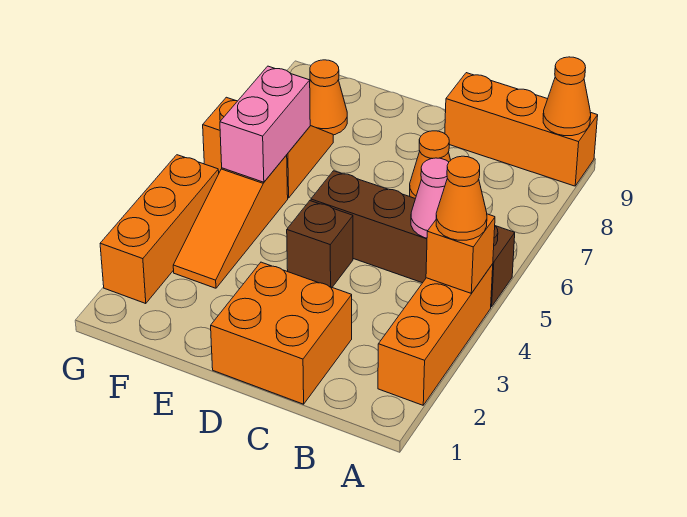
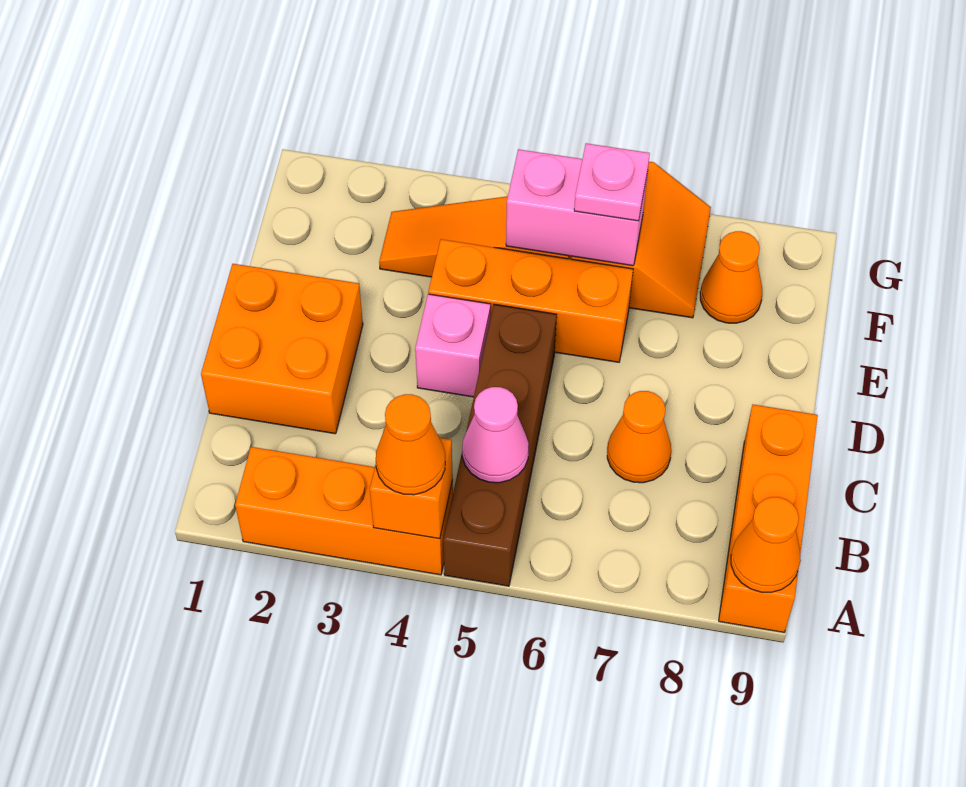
brown brick D4 level 1 -> pink brick D4 level 1
none -> pink plate F6 level 3
orange brick G2:G4 level 1 -> orange brick E4:E6 level 1

